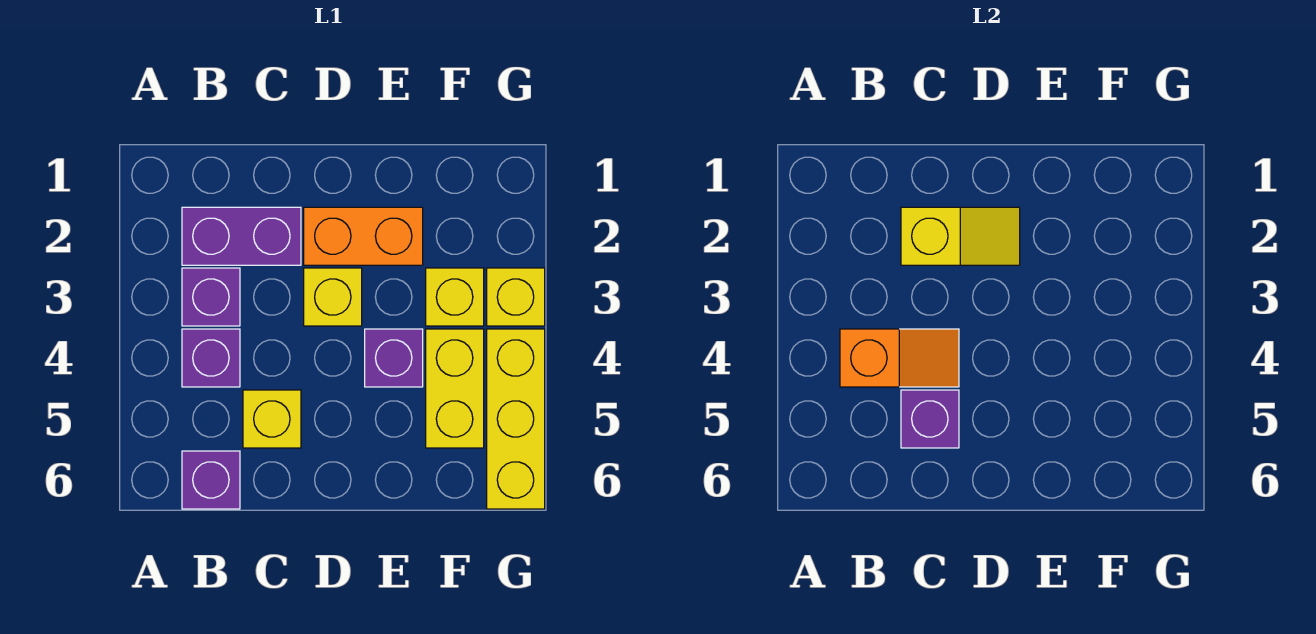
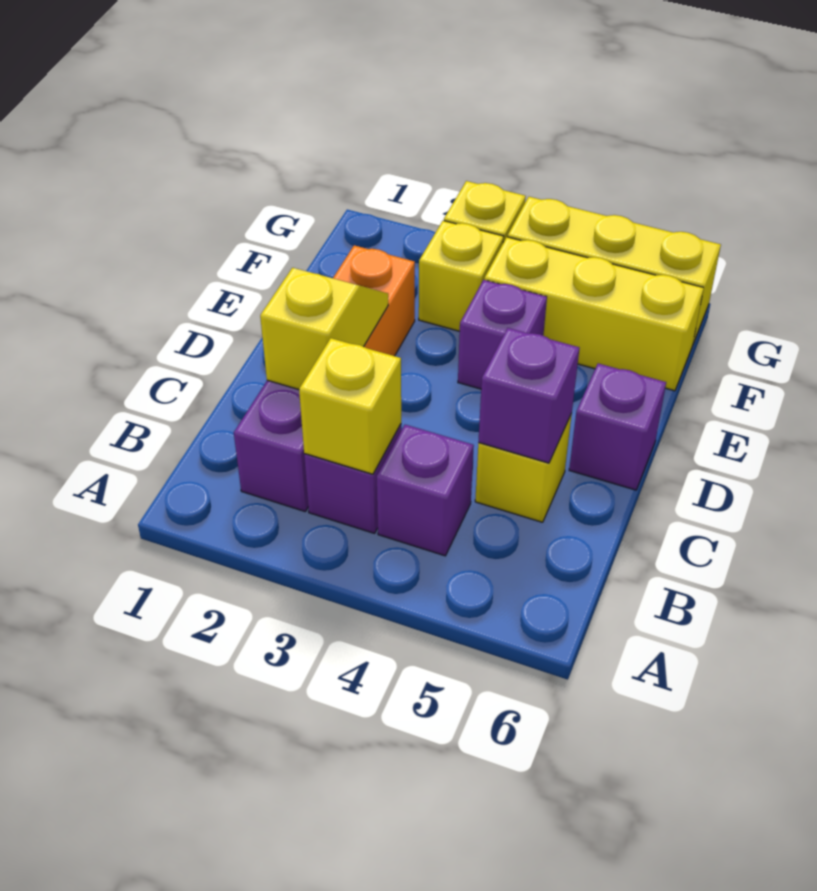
orange slope B4:C4 level 2 top B -> none
purple brick B6 level 1 -> purple brick D6 level 1
yellow brick D3 level 1 -> yellow brick B3 level 2
yellow brick F4:F5 level 1 -> yellow brick F4:F6 level 1

